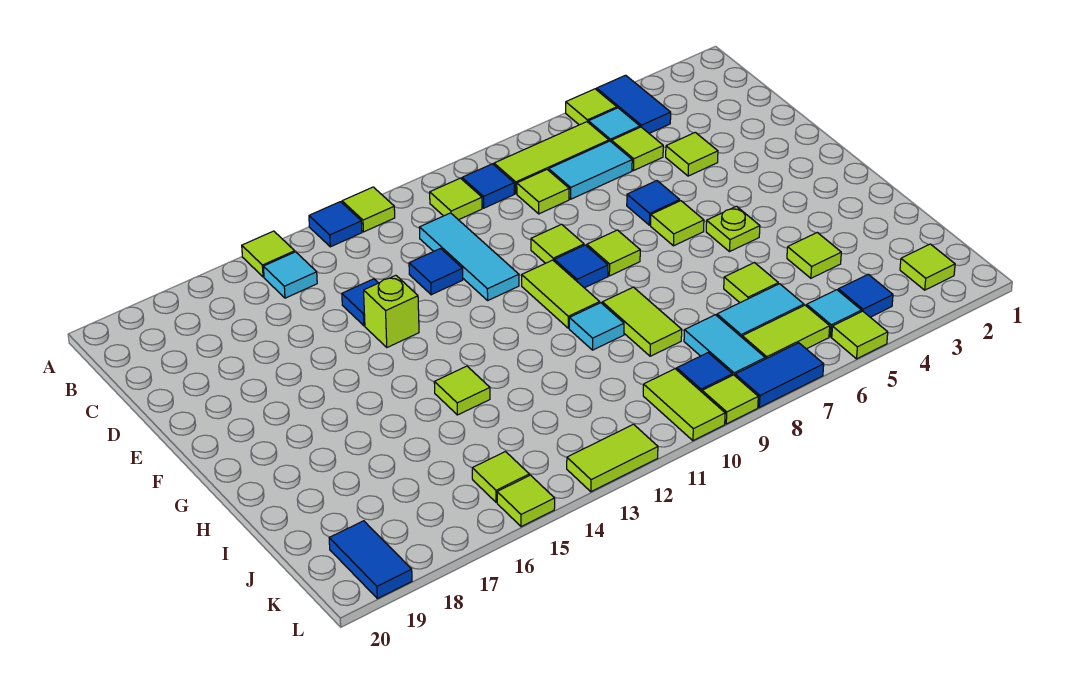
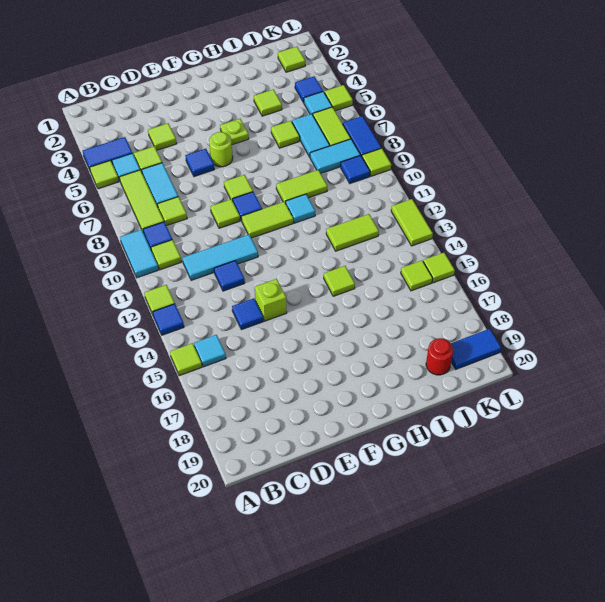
none -> cyan tile A9:A10 level 1
lime tile F6 level 1 -> lime round brick F6 level 1
none -> red round brick J19 level 1
lime tile K10:L10 level 1 -> lime tile I12:J12 level 1

